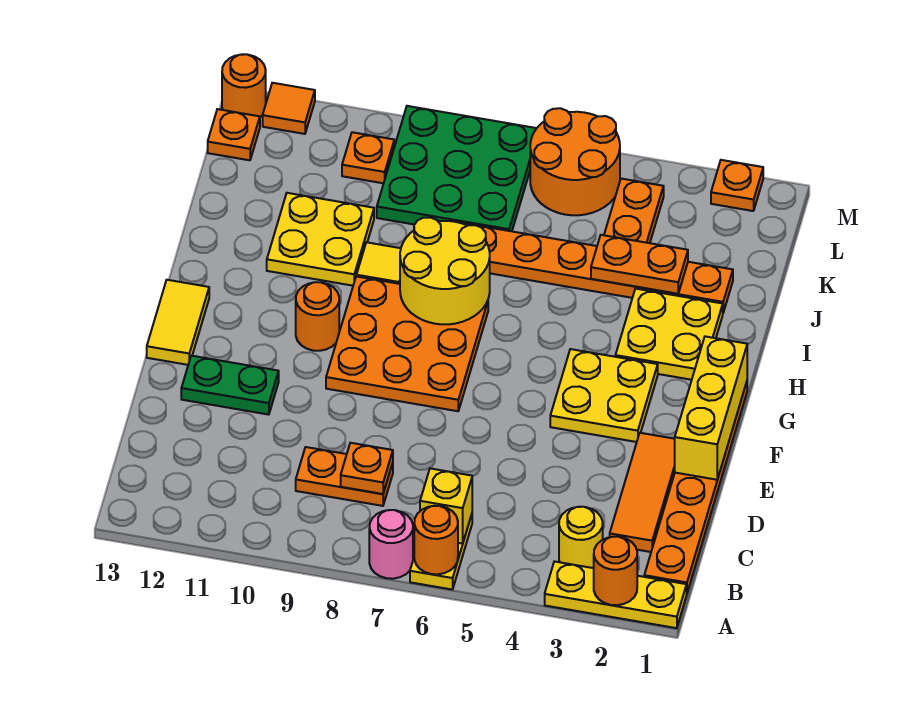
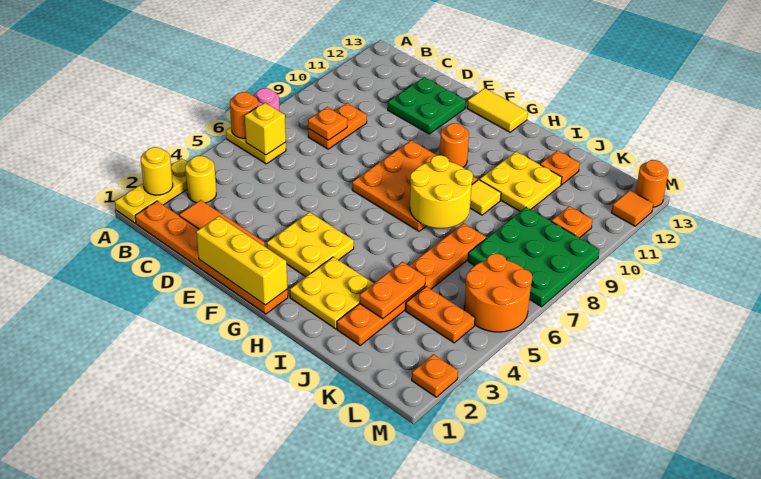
orange round brick A2 level 2 -> yellow round brick A2 level 2
green plate E11:E12 level 1 -> green plate D11:E12 level 1
orange plate L13 level 1 -> orange plate J12 level 1

